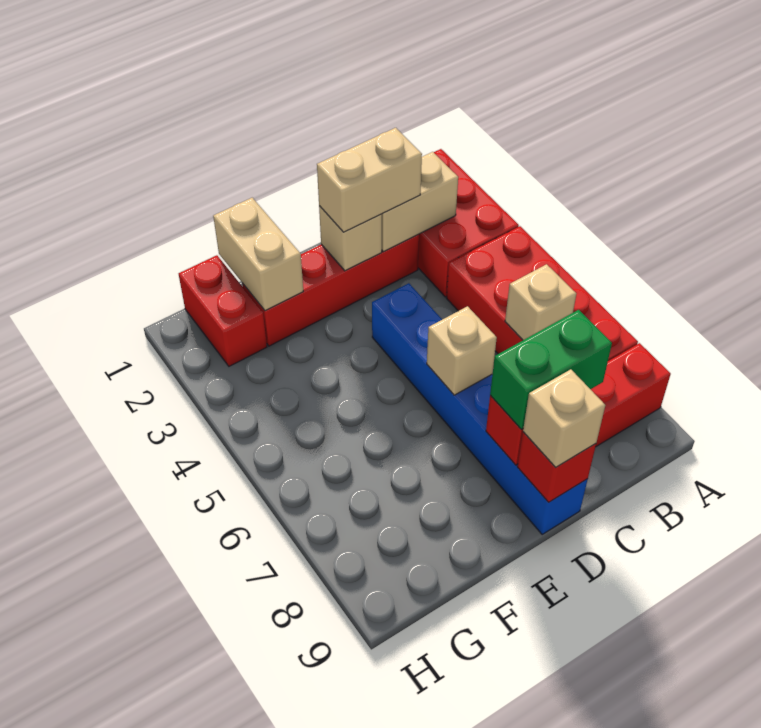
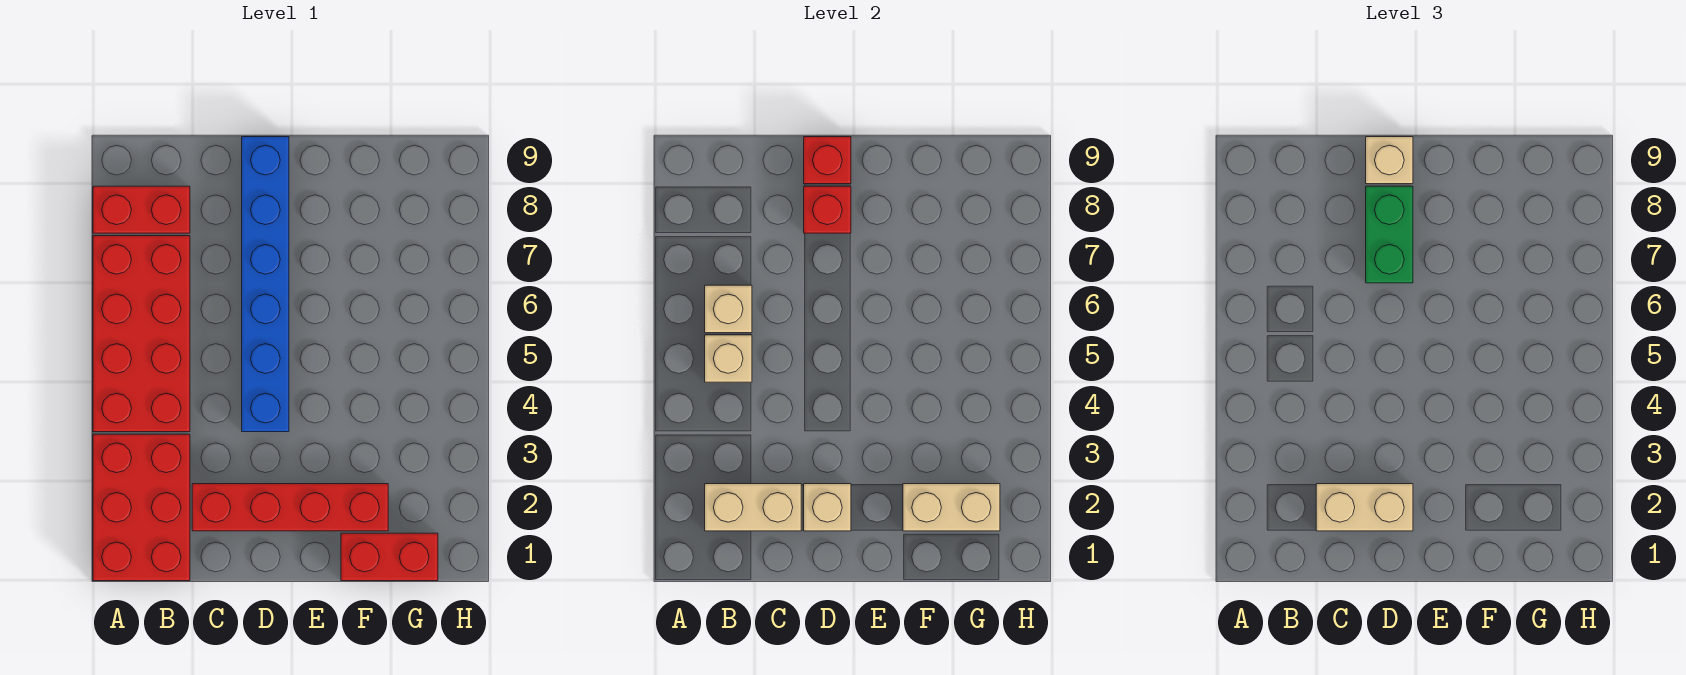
green brick C8:D8 level 3 -> green brick D7:D8 level 3
tan brick D6 level 2 -> tan brick B5 level 2
tan brick F1:F2 level 2 -> tan brick F2:G2 level 2
red brick G1:G2 level 1 -> red brick F1:G1 level 1

